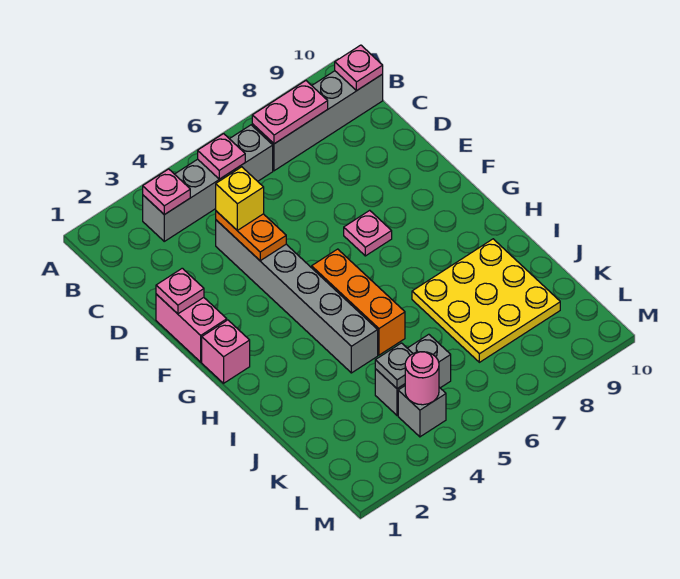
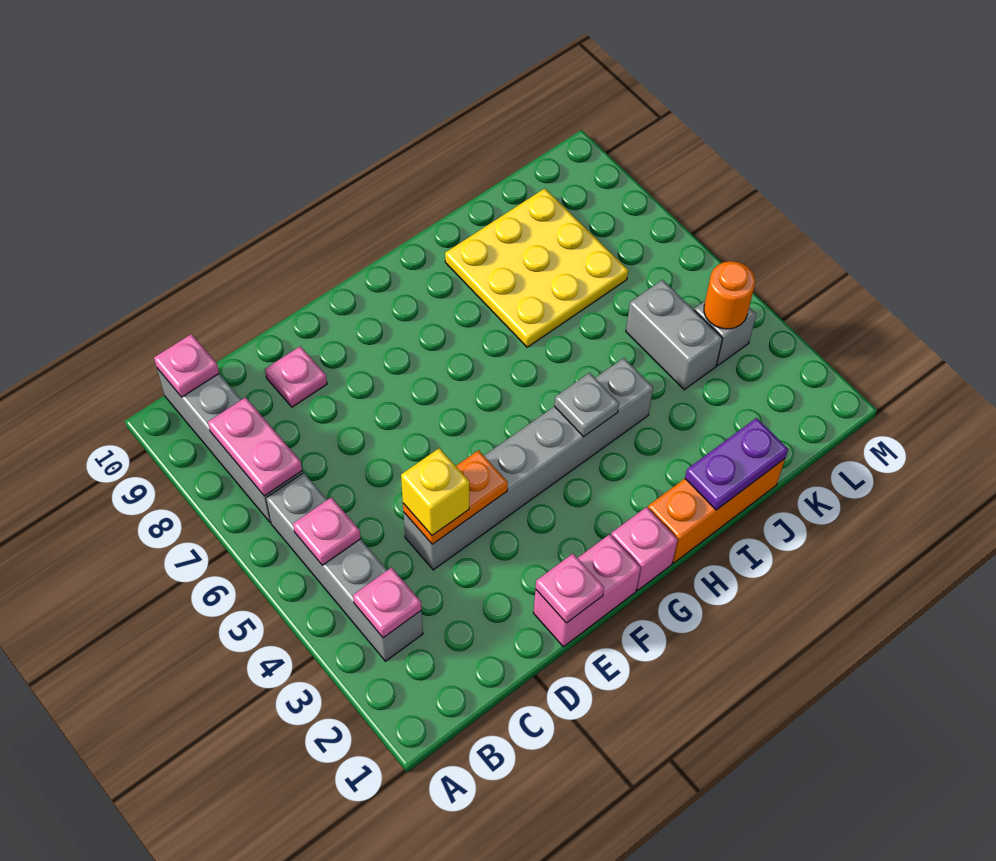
pink plate F7 level 1 -> pink plate D9 level 1
orange brick G5:I5 level 1 -> orange brick H1:J1 level 1
none -> purple plate I1:J1 level 2
grey plate K4 level 2 -> grey plate H4 level 2
pink round brick L4 level 2 -> orange round brick L4 level 2

